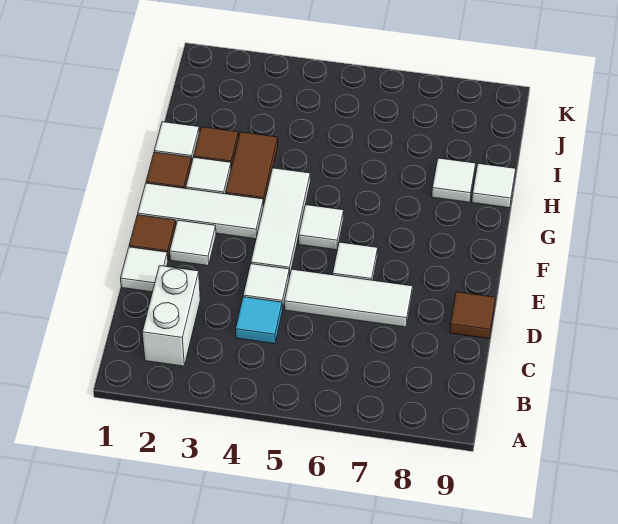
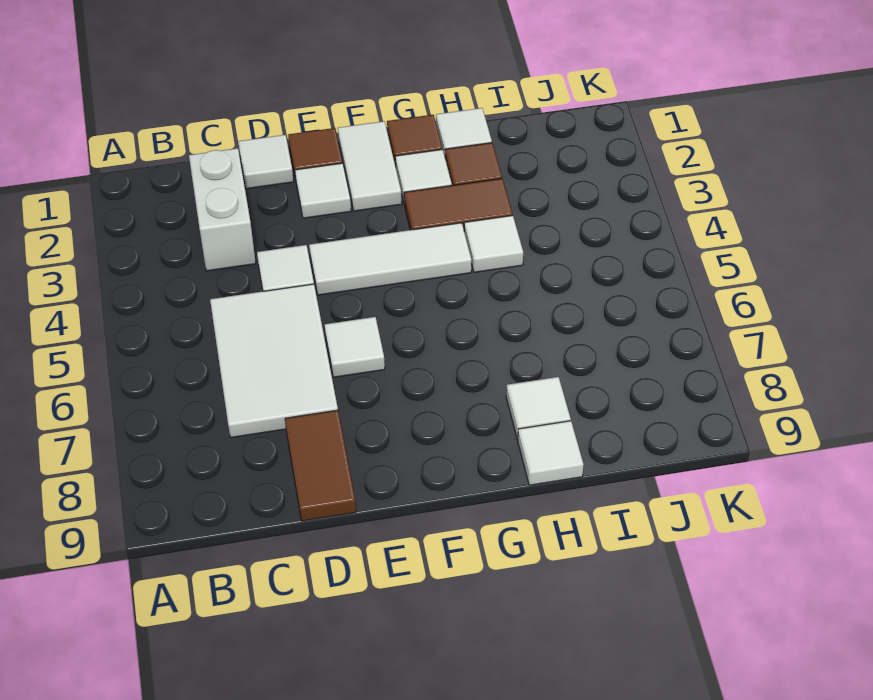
white brick B2:C2 level 1 -> white brick C2:C3 level 1
cyan tile C4 level 1 -> none
white tile D5:D7 level 1 -> white tile C5:D7 level 1
brown tile D9 level 1 -> brown tile D8:D9 level 1
white tile F1:F3 level 1 -> white tile F1:F2 level 1
white tile F5 level 1 -> white tile H4 level 1

